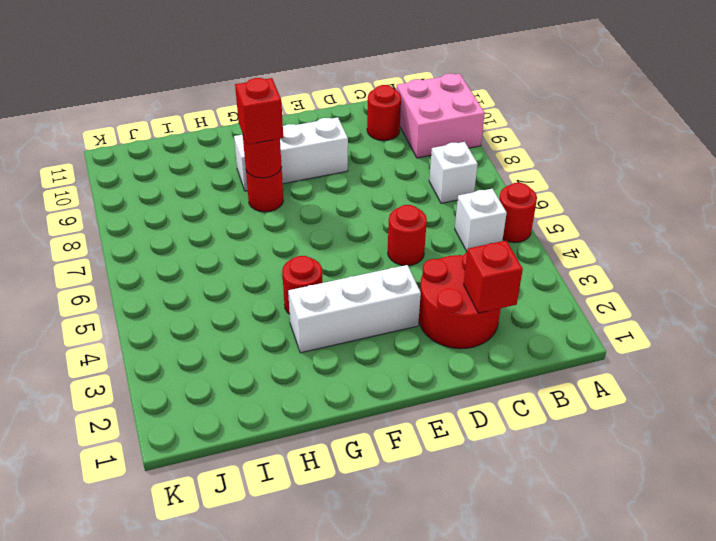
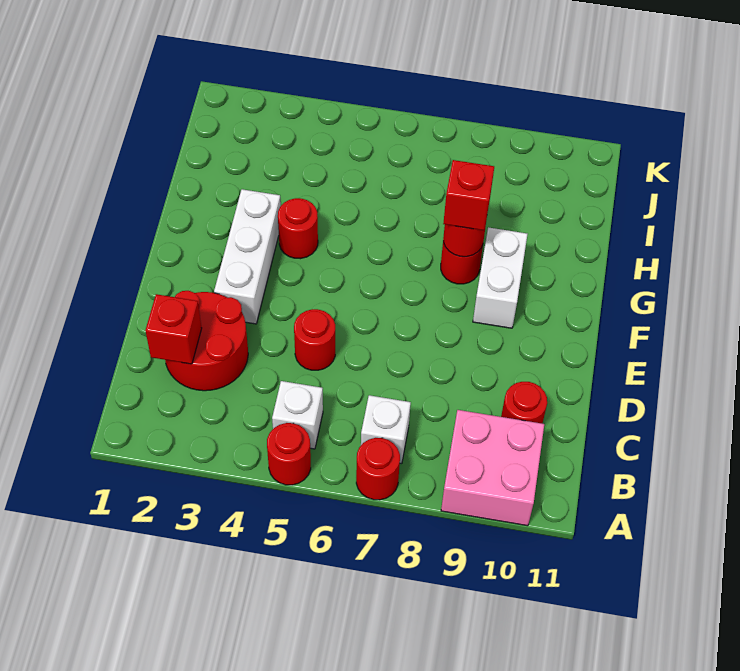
none -> red round brick A7 level 1
white brick E9:G9 level 1 -> white brick F9:G9 level 1

